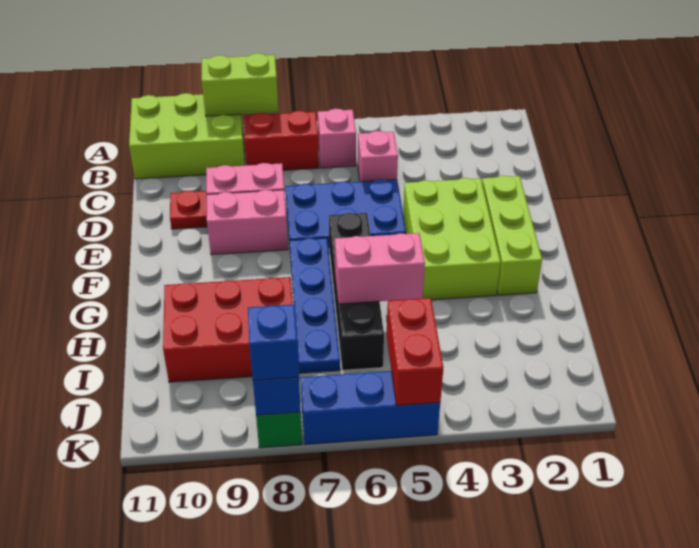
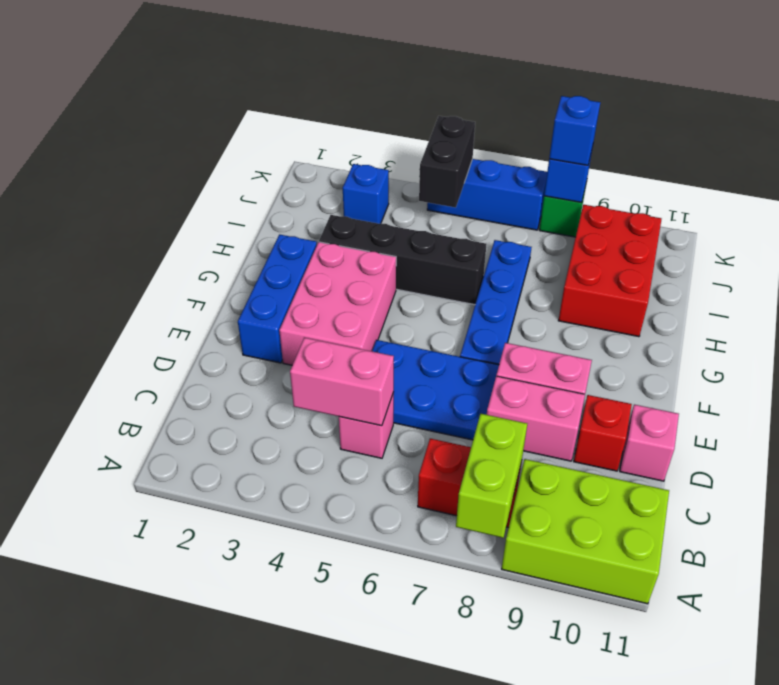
lime brick A8:A9 level 2 -> lime brick A8:B8 level 2
pink brick B6 level 1 -> pink brick D11 level 1
red plate D10 level 1 -> red brick D10 level 1
lime brick E2:G2 level 1 -> blue brick E2:G2 level 1
lime brick E3:G4 level 1 -> pink brick E3:G4 level 1
black brick F6:I6 level 1 -> black brick H3:H6 level 1
pink brick H5:H6 level 2 -> pink brick C4:C5 level 2
red brick H8:I10 level 1 -> red brick H9:J10 level 1
none -> blue brick J3 level 1
red brick J5:K5 level 2 -> black brick J5:K5 level 2

